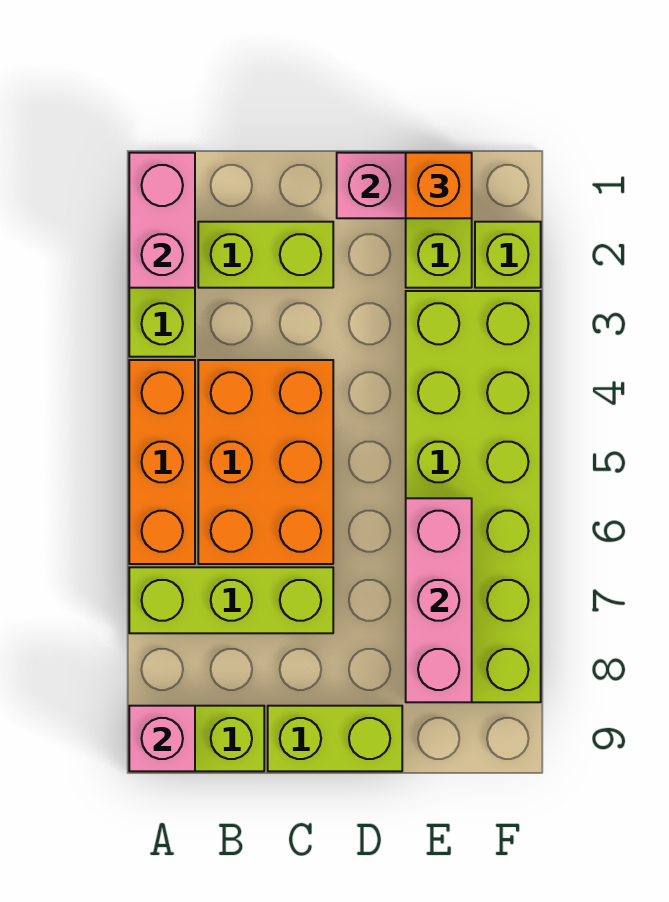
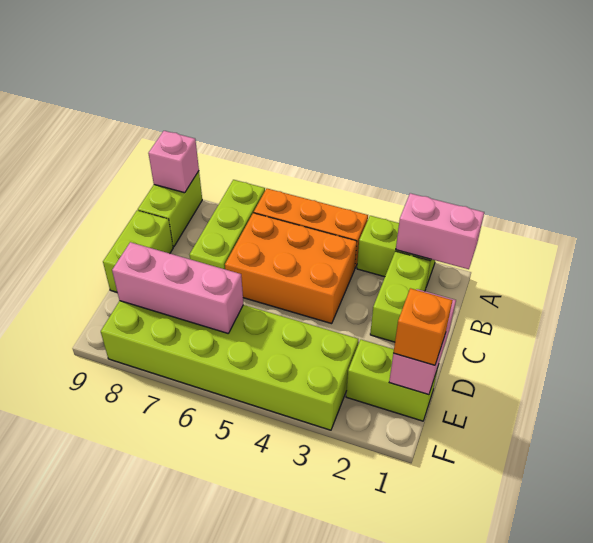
lime brick F2 level 1 -> none

